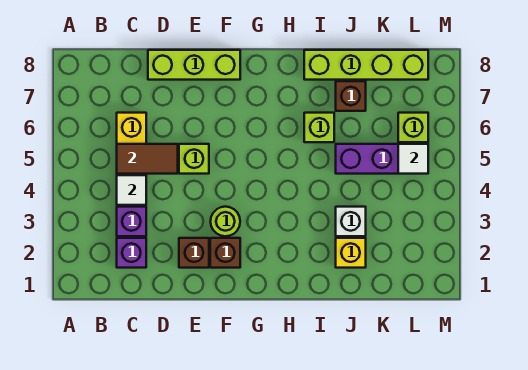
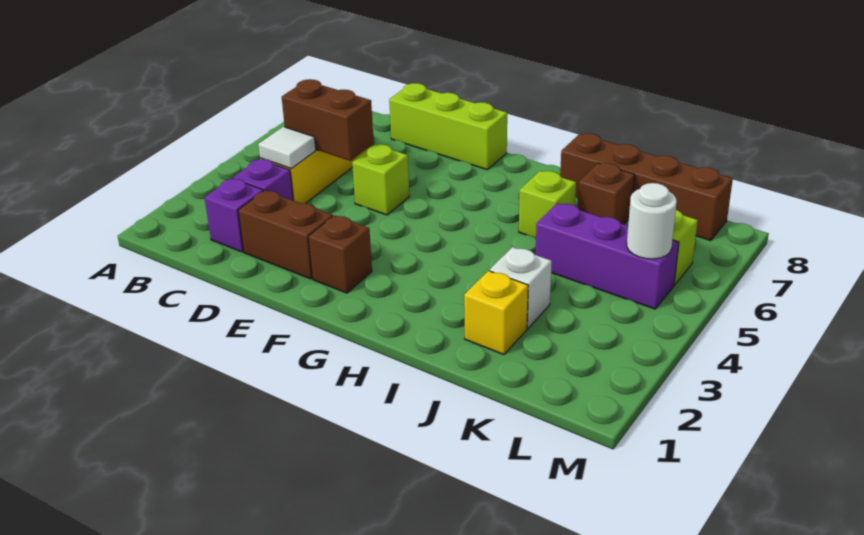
brown tile C5:D5 level 2 -> brown brick C5:D5 level 2
brown brick E2 level 1 -> brown brick D2:E2 level 1
lime round brick F3 level 1 -> none
lime brick I8:L8 level 1 -> brown brick I8:L8 level 1
white tile L5 level 2 -> white round brick L5 level 2

